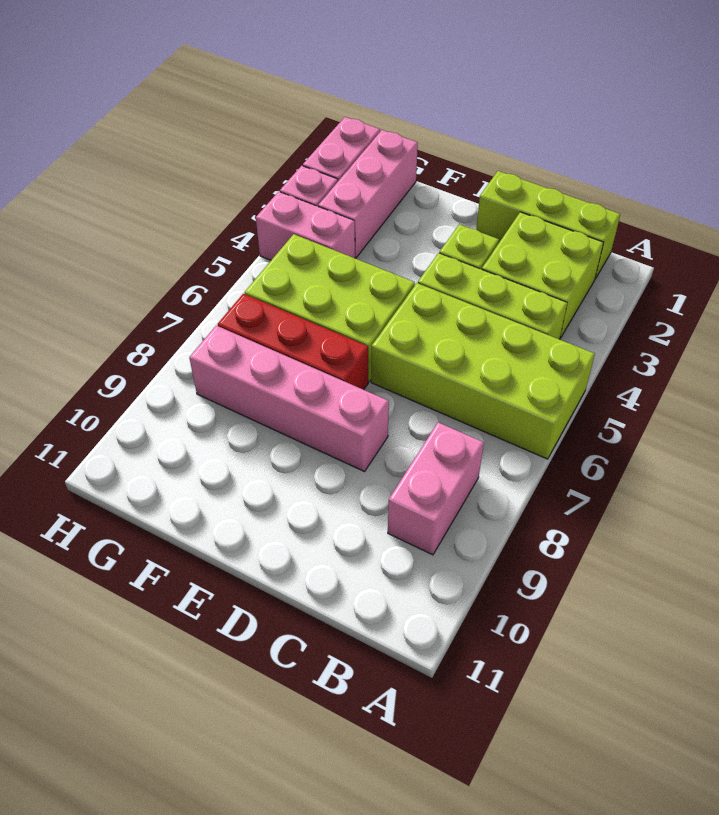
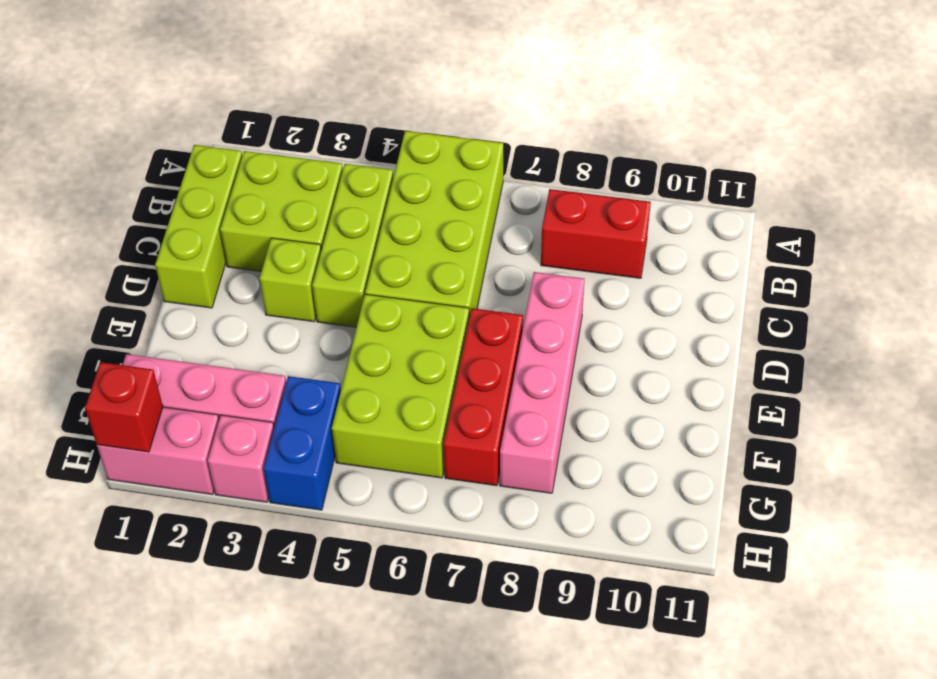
pink brick B8:B9 level 1 -> red brick B8:B9 level 1
pink brick G4:H4 level 1 -> blue brick G4:H4 level 1
none -> red brick H1 level 2

